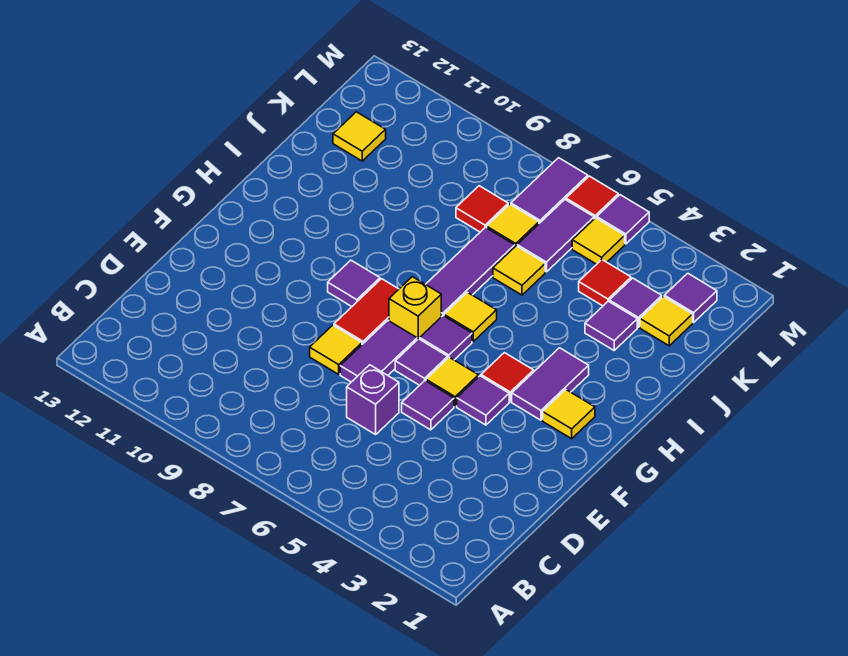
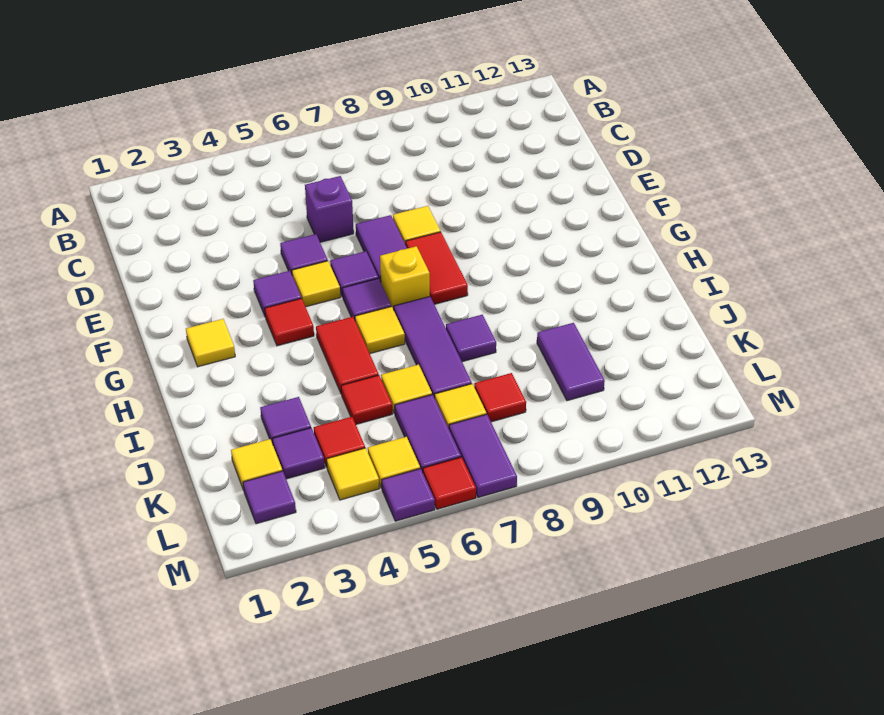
purple tile G3:H3 level 1 -> purple tile J10:K10 level 1
purple tile G9 level 1 -> purple tile I8 level 1
none -> red tile H5:I5 level 1
none -> red tile J5 level 1
yellow tile K12 level 1 -> yellow tile L4 level 1

